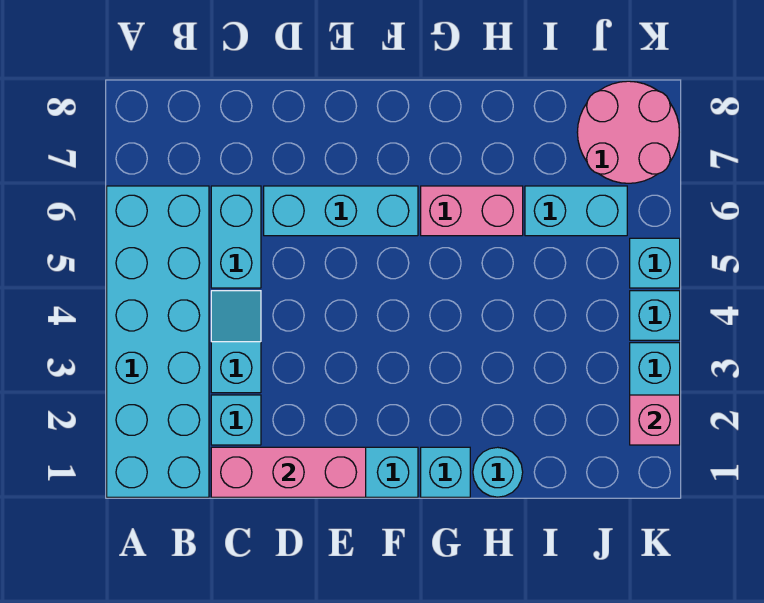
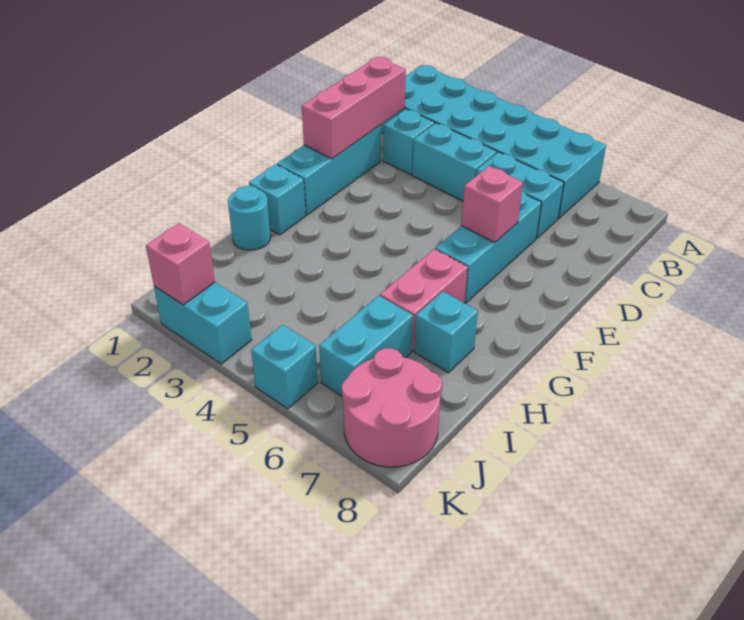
cyan slope C3:C4 level 1 top 3 -> cyan brick C3:C4 level 1
none -> pink brick E6 level 2
cyan brick K4 level 1 -> cyan brick H7 level 1

